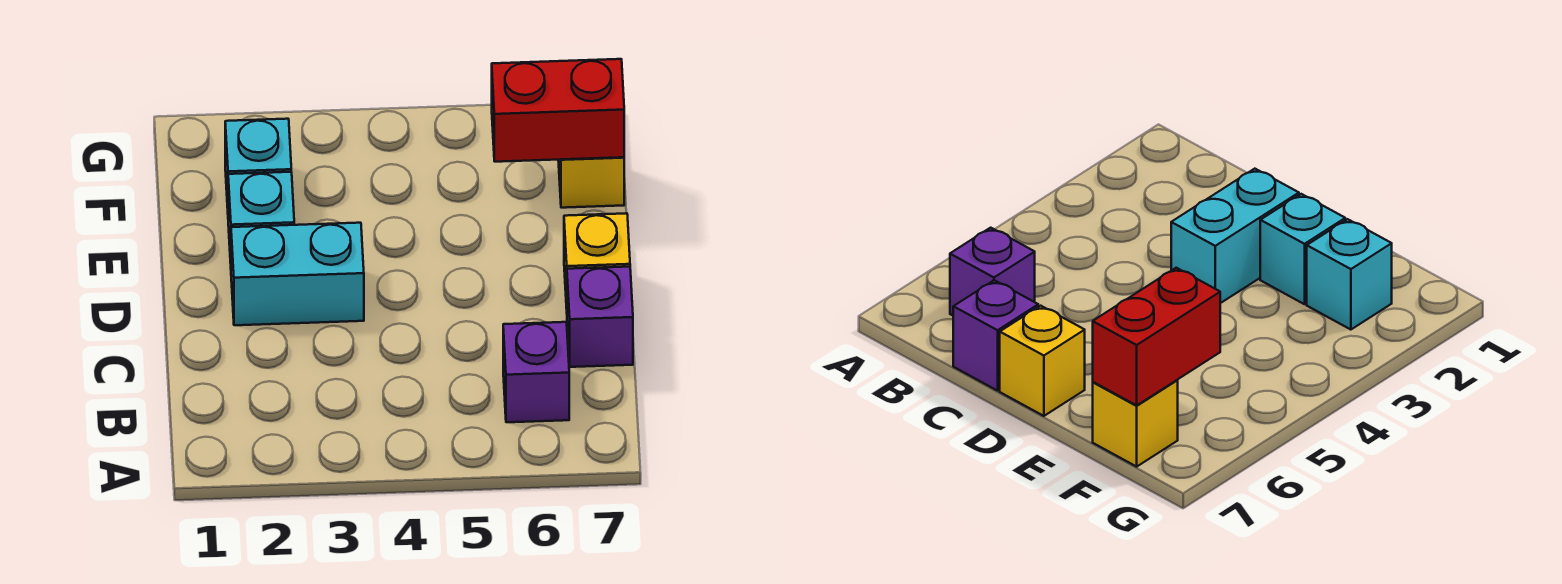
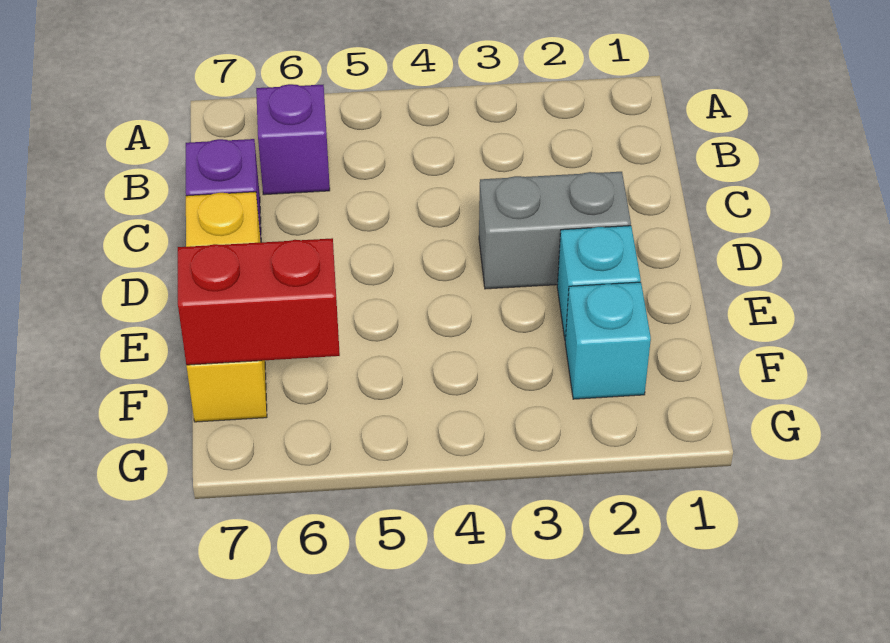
cyan brick D2:D3 level 1 -> grey brick D2:D3 level 1

